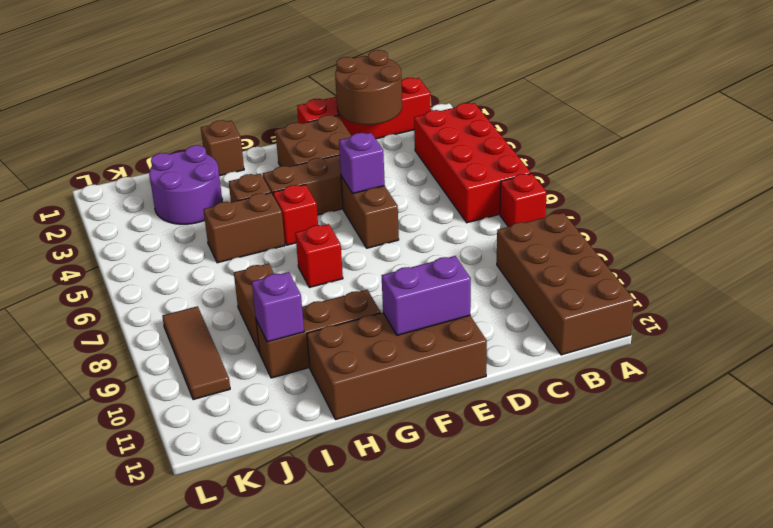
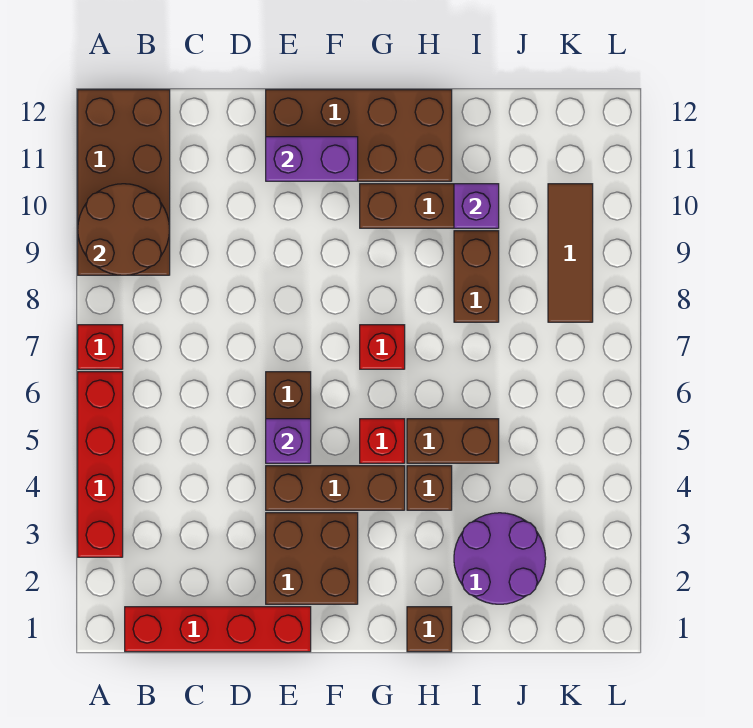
red brick A3:B6 level 1 -> red brick A3:A6 level 1
brown round brick C1:D2 level 2 -> brown round brick A9:B10 level 2

